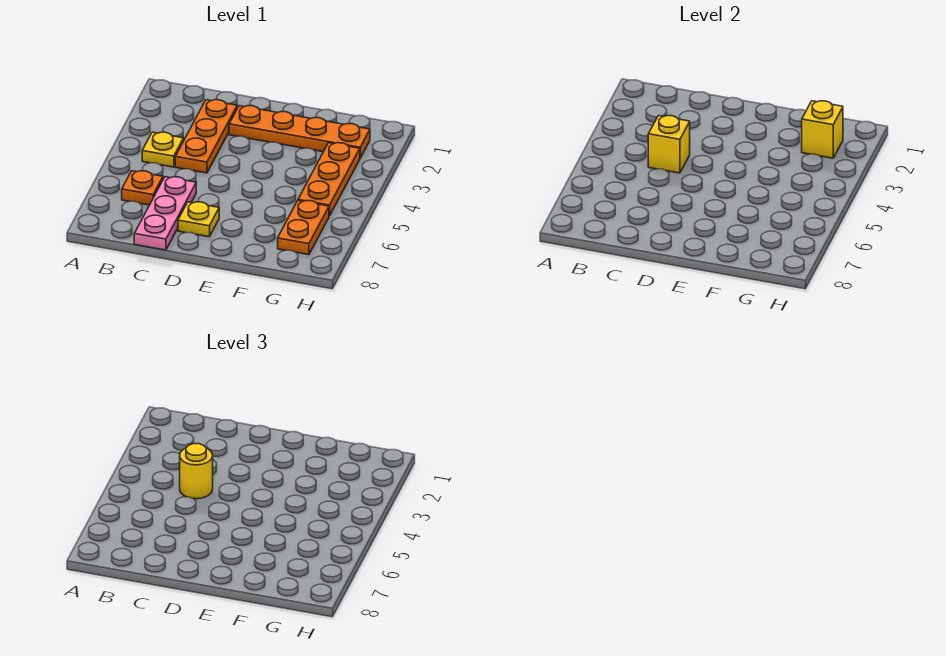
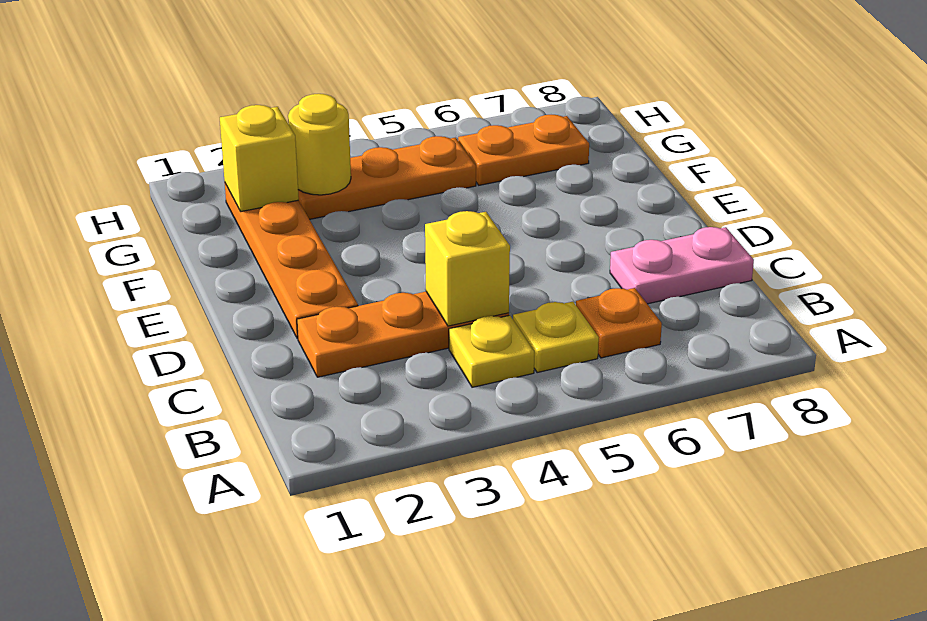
yellow round brick C4 level 3 -> yellow round brick G3 level 2
pink plate C6:C8 level 1 -> pink plate C7:C8 level 1
yellow plate D7 level 1 -> yellow plate B5 level 1

